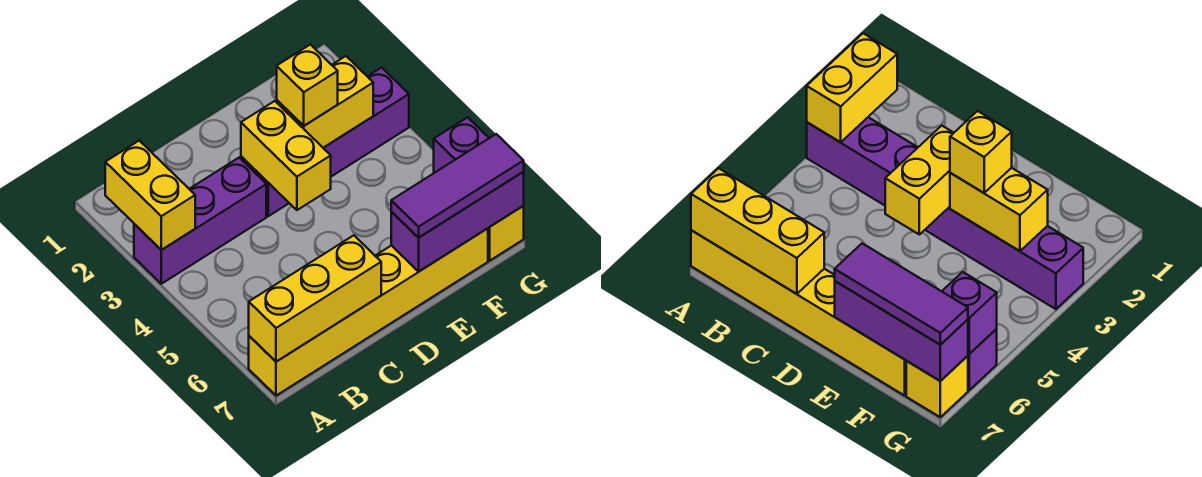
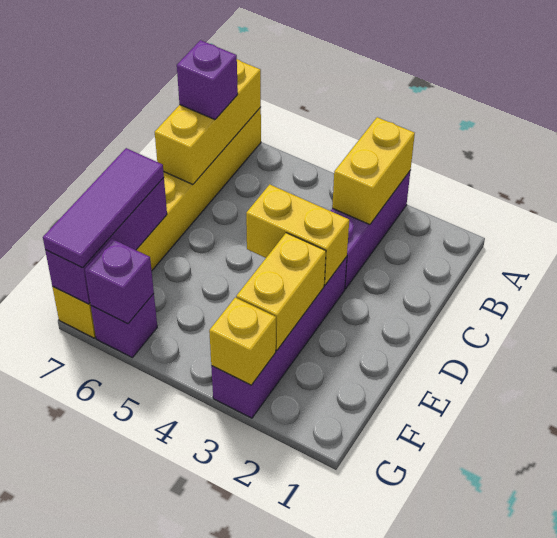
yellow brick A2:A3 level 2 -> yellow brick A3:B3 level 2
none -> purple brick B7 level 3
yellow brick E3 level 3 -> yellow brick G3 level 2

